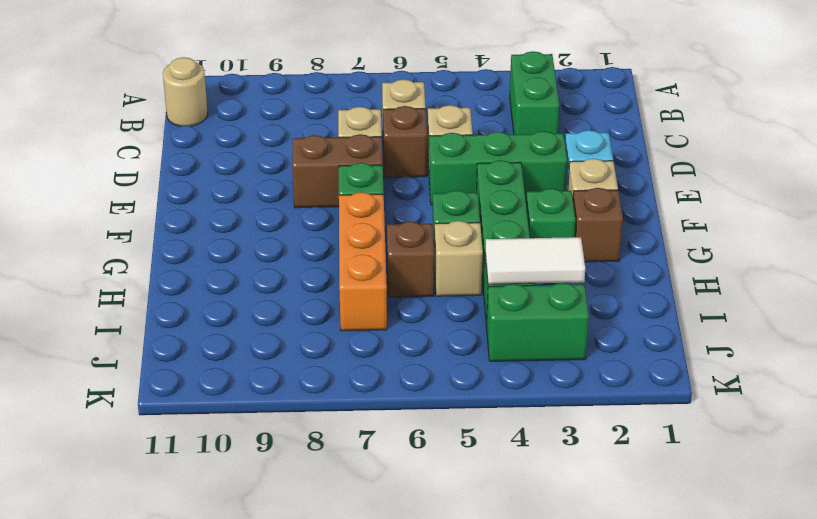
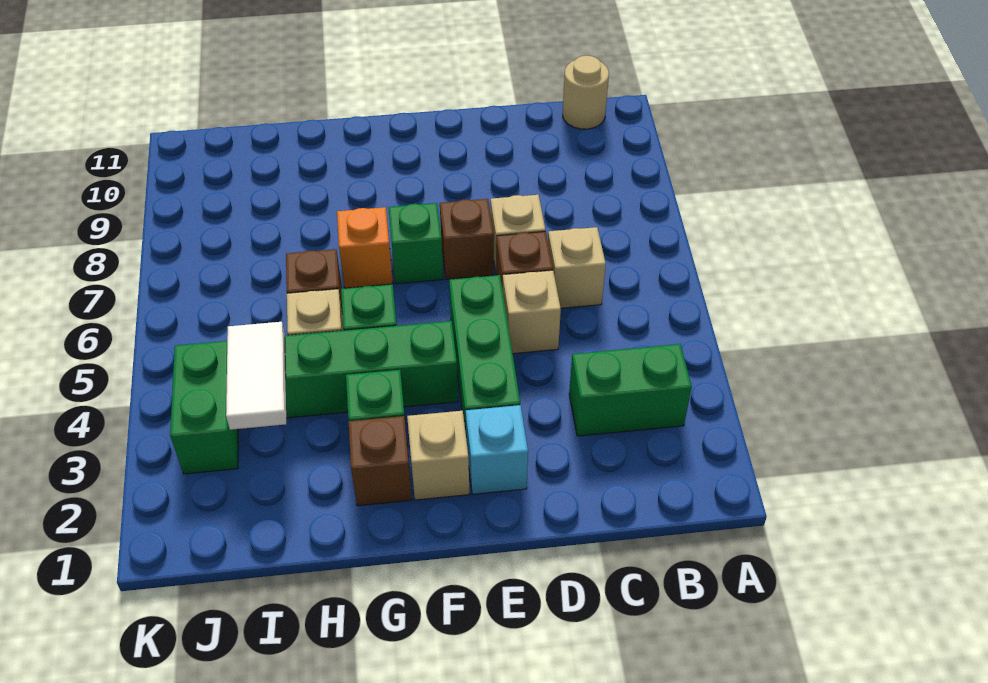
brown brick E7:E8 level 1 -> brown brick E7 level 1
orange brick G7:I7 level 1 -> orange brick G7 level 1

